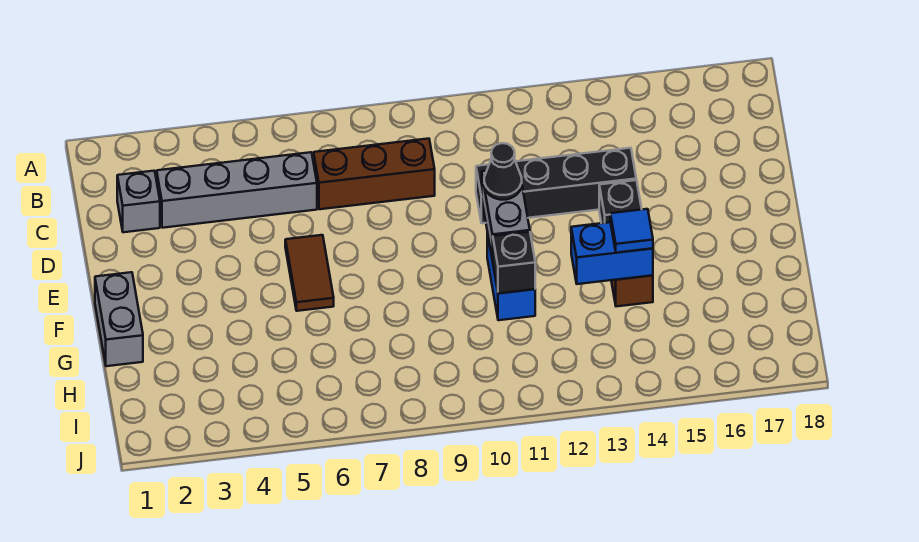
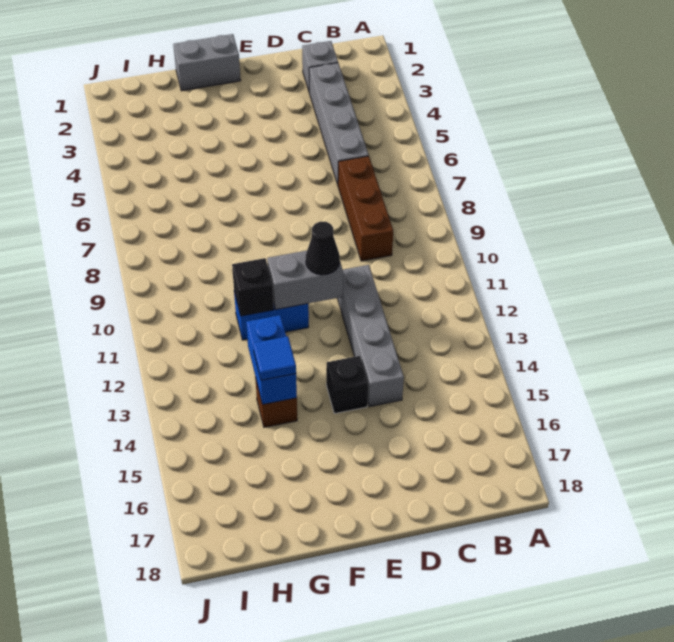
black brick D11:D14 level 1 -> grey brick D11:D14 level 1
brown tile E6:F6 level 1 -> none

